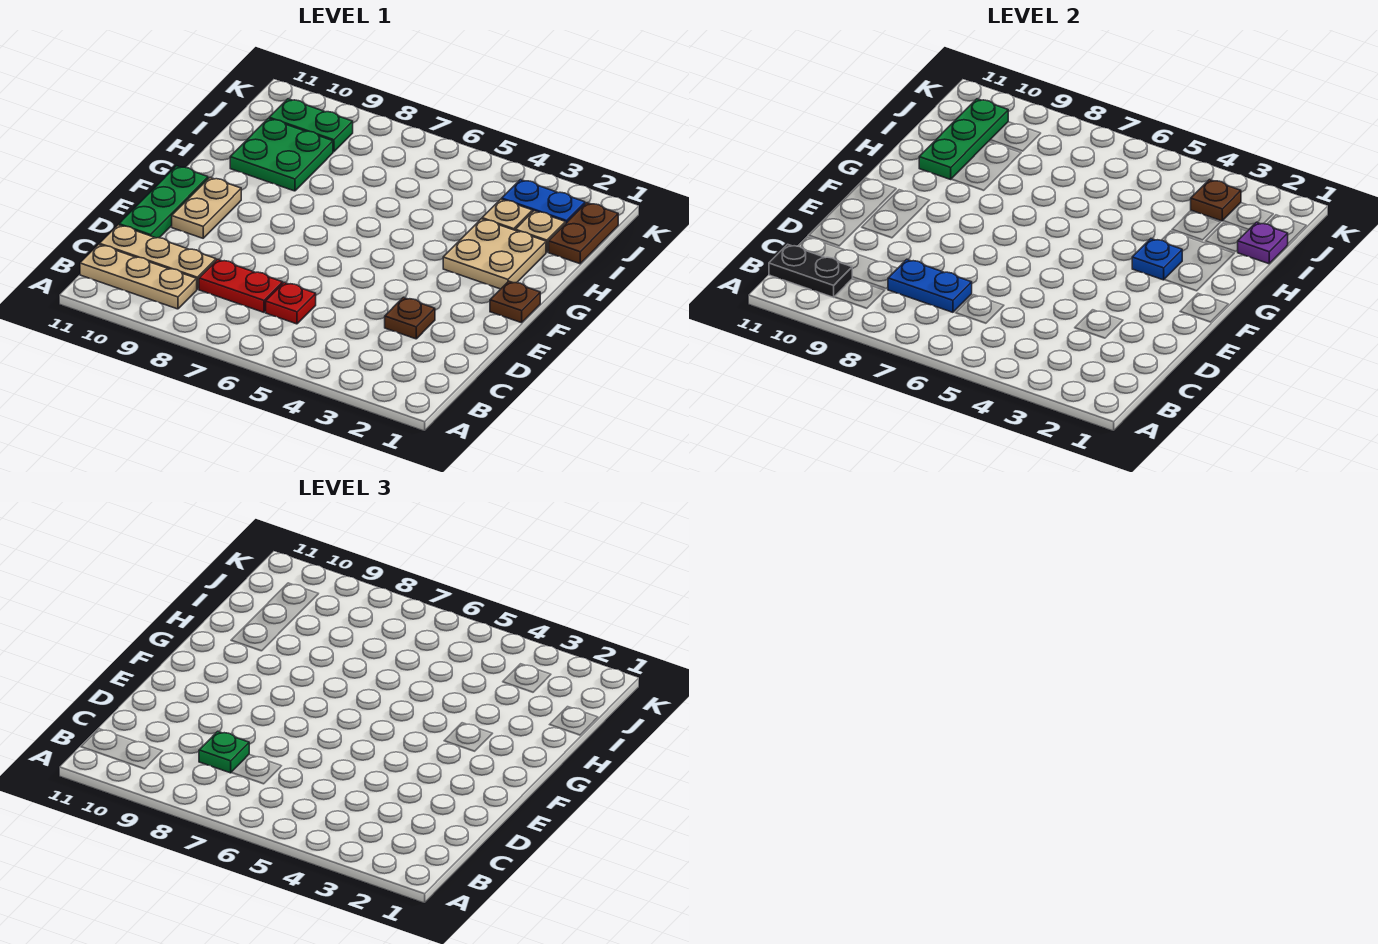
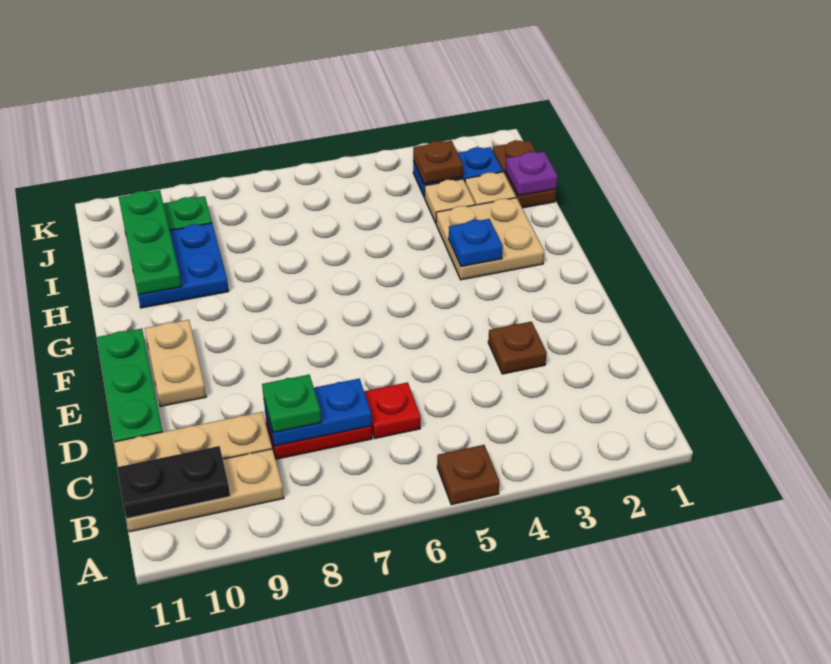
brown plate F1 level 1 -> brown plate A5 level 1
green plate H9:I10 level 1 -> blue plate H9:I10 level 1

